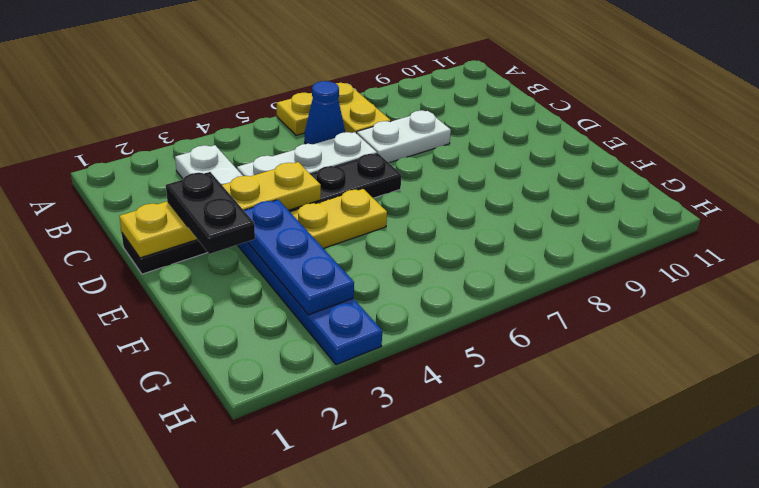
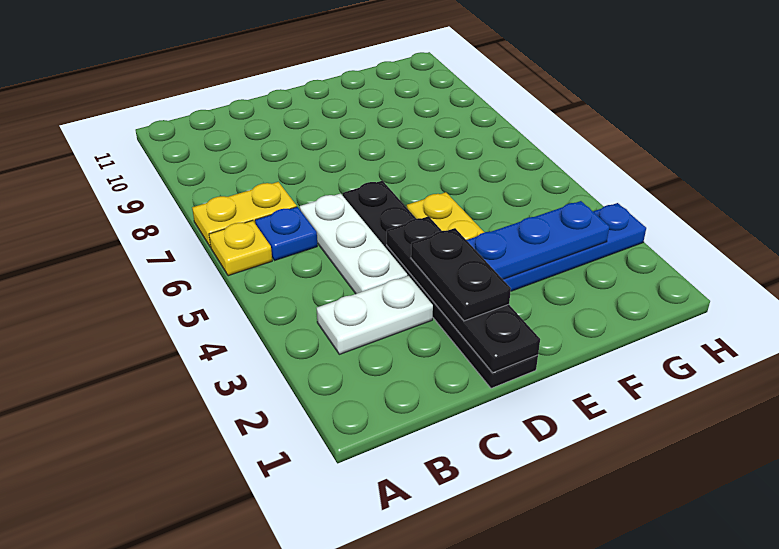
blue cone B6 level 1 -> blue plate B6 level 1
white plate C7:C8 level 1 -> none
yellow plate D1:D4 level 2 -> black plate D1:D4 level 2
black plate D2:E2 level 3 -> black plate D2:D3 level 3

